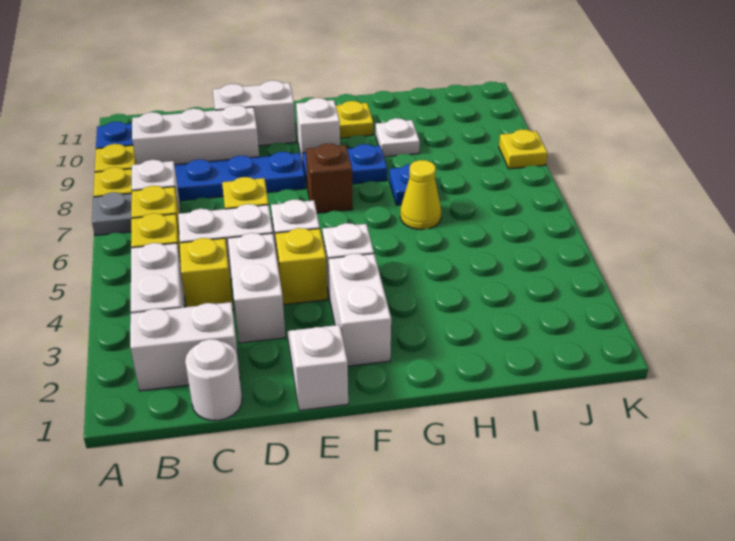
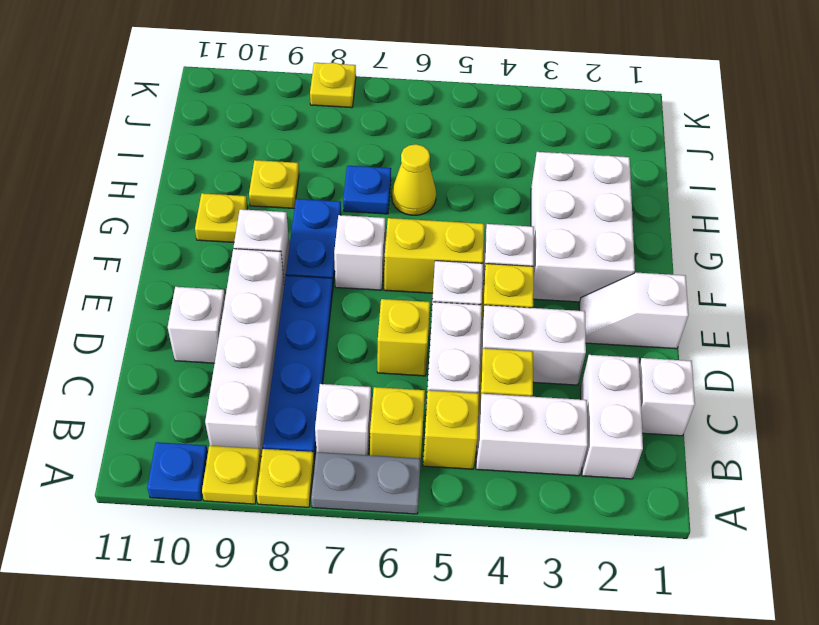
grey plate A7 level 1 -> grey plate A6:A7 level 1
white brick B9:D9 level 1 -> white brick B9:E9 level 1
white round brick C1 level 1 -> white brick C1 level 1
white brick D10:E10 level 1 -> white brick D10 level 1
white brick F2:F3 level 1 -> white brick F2:H3 level 1
none -> yellow brick F5:F6 level 1
brown brick F7 level 1 -> white brick F7 level 1
white plate H9 level 1 -> yellow plate H9 level 1

